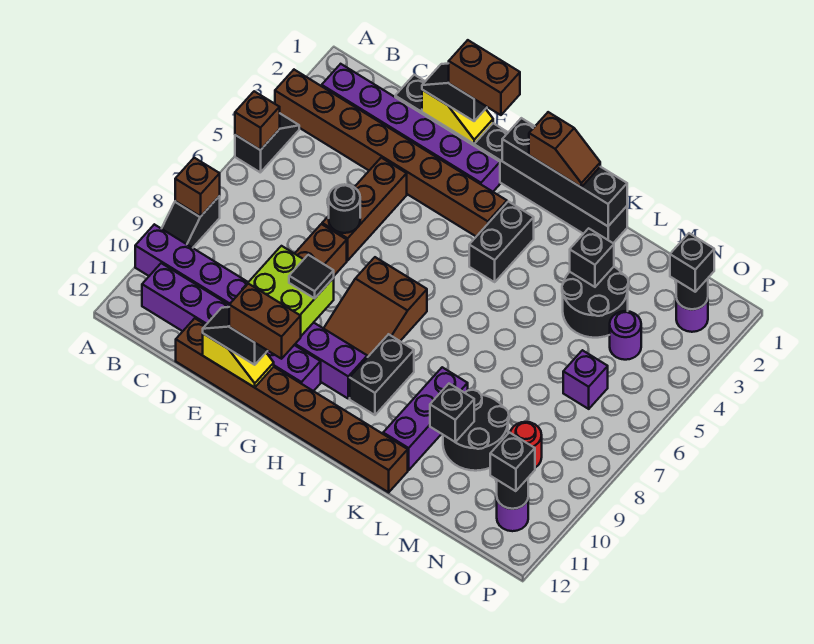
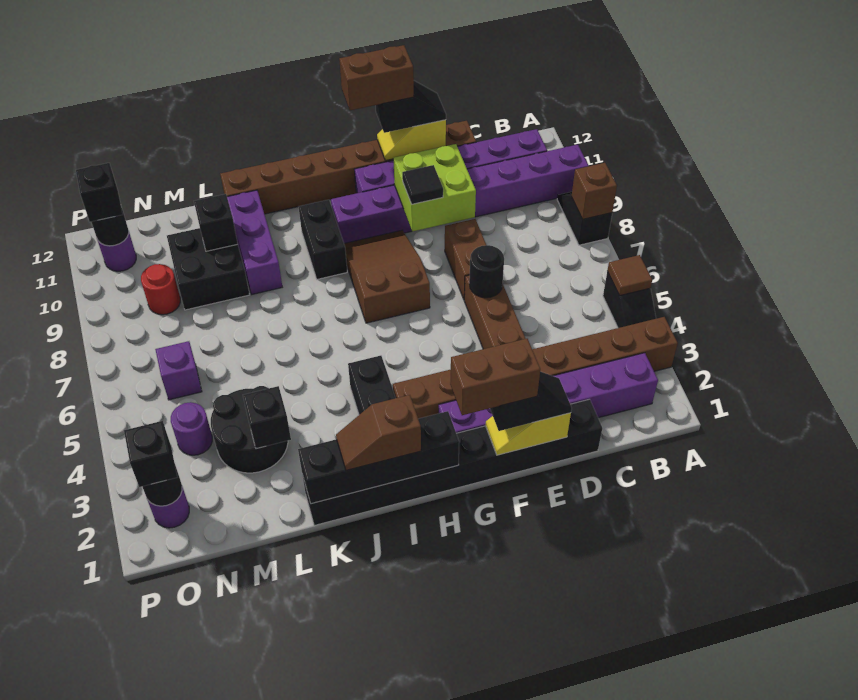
brown brick A5 level 2 -> brown tile A5 level 2
black round brick L9:M10 level 1 -> black brick L9:M10 level 1

